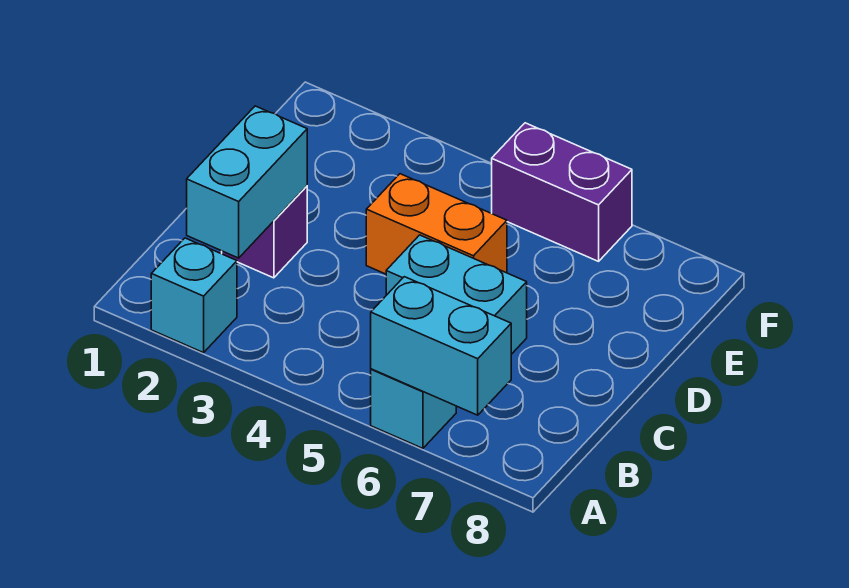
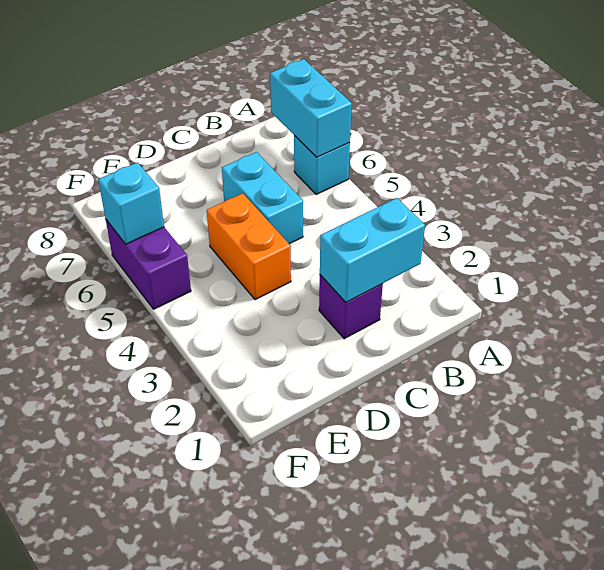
cyan brick A2 level 1 -> cyan brick F6 level 2

